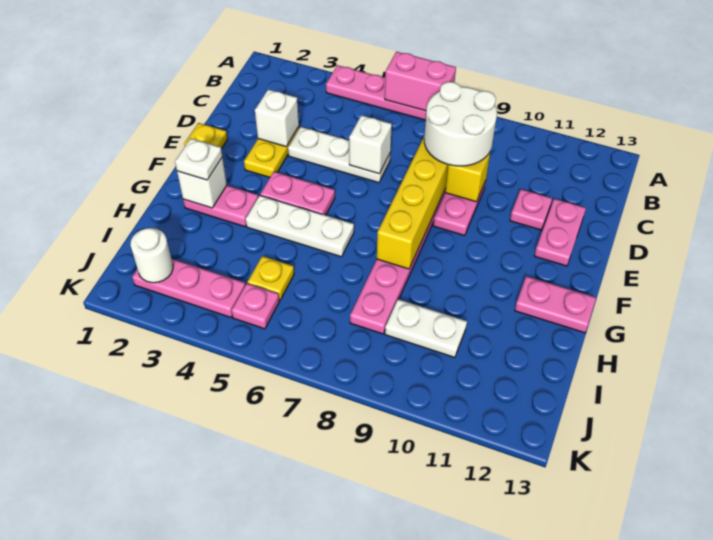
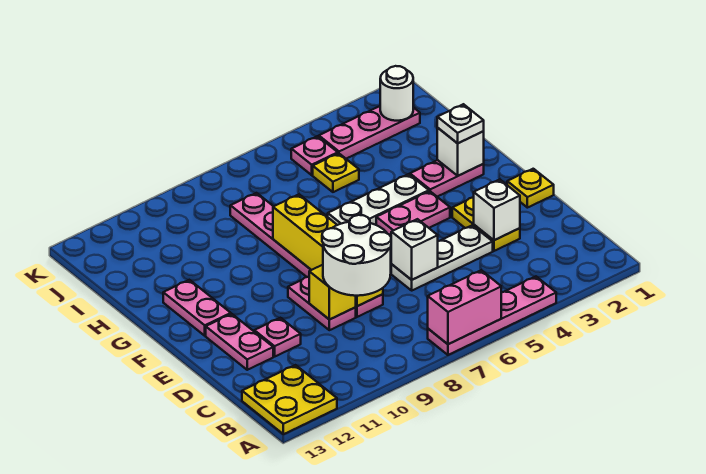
none -> yellow plate A12:B13 level 1
pink plate G12:G13 level 1 -> pink plate F12:G12 level 1
white plate I9:I10 level 1 -> none

